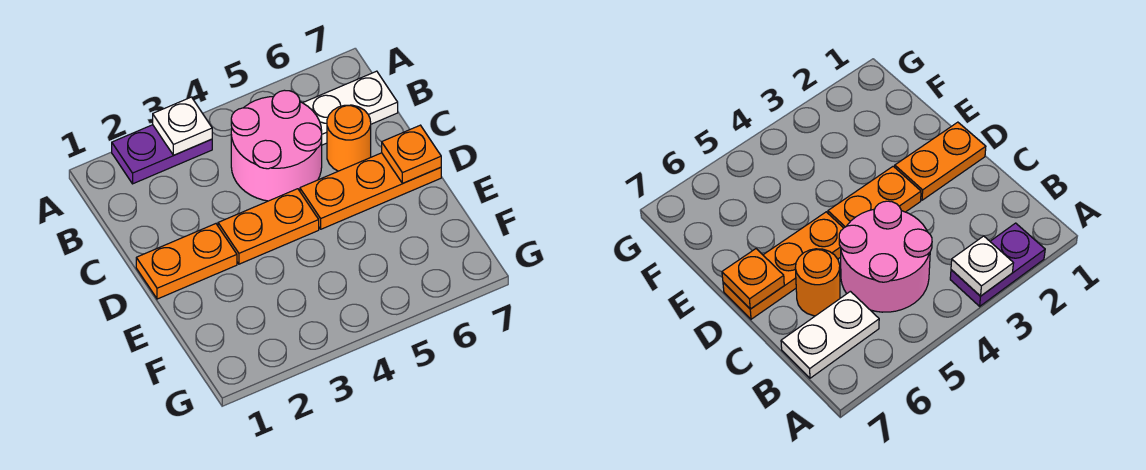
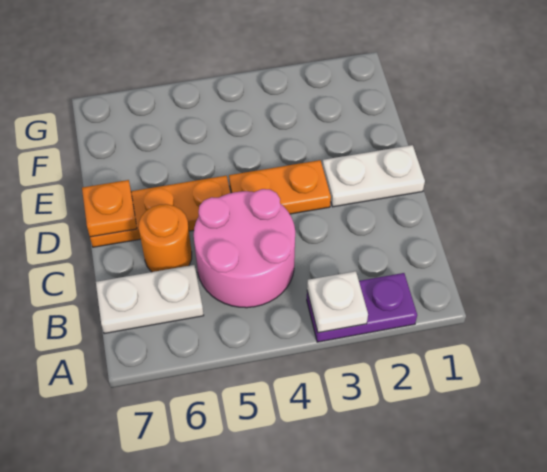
orange plate D1:D2 level 1 -> white plate D1:D2 level 1

